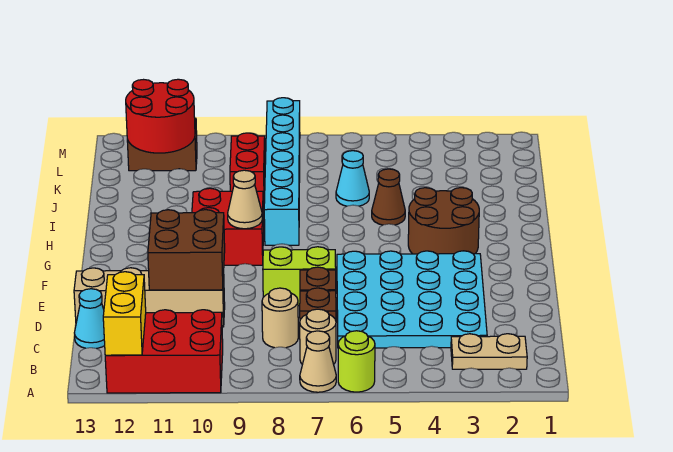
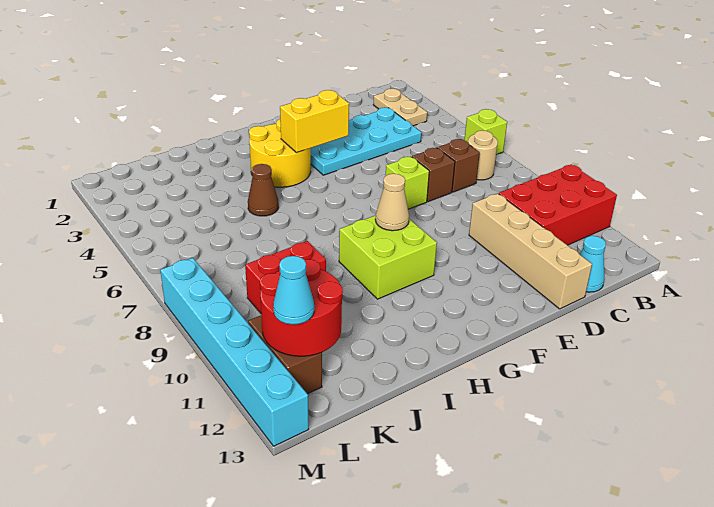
lime round brick A6 level 1 -> lime brick A6 level 1
tan cone A7 level 1 -> none
red brick A10:B12 level 1 -> red brick A10:C11 level 1
yellow brick A12:B12 level 2 -> yellow brick F4:G4 level 2
cyan plate C3:F6 level 1 -> cyan plate C3:F4 level 1
tan round brick C8 level 1 -> none
brown brick D10:E11 level 2 -> none
lime brick E7:E8 level 1 -> lime brick E7 level 1
brown round brick G3:H4 level 1 -> yellow round brick G3:H4 level 1
red brick G9:H10 level 1 -> lime brick G9:H10 level 1
cyan brick H8:M8 level 1 -> cyan brick M8:M13 level 1
cyan cone J6 level 1 -> cyan cone L12 level 3

